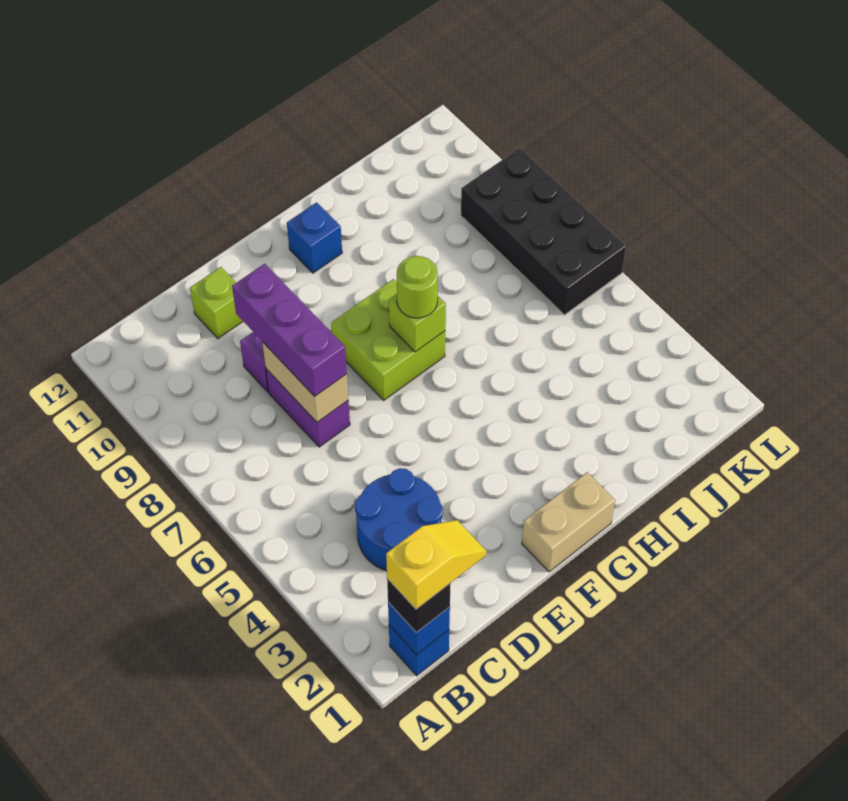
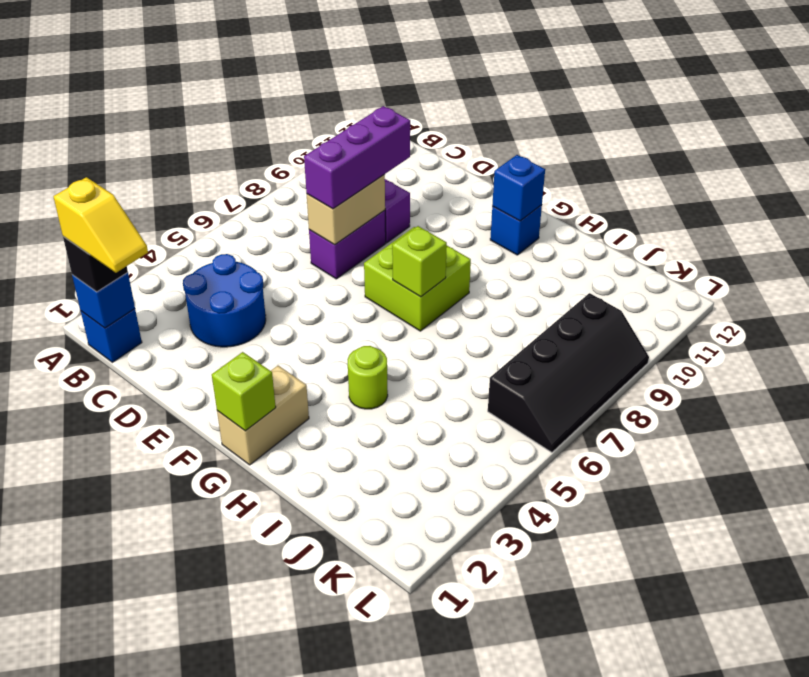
lime brick D11 level 1 -> lime brick G1 level 2
tan brick F1:G1 level 1 -> tan brick G1:G2 level 1
lime round brick G7 level 3 -> lime round brick H4 level 1
none -> blue brick G11 level 2
black brick K6:L9 level 1 -> black slope K6:L9 level 1 top K

